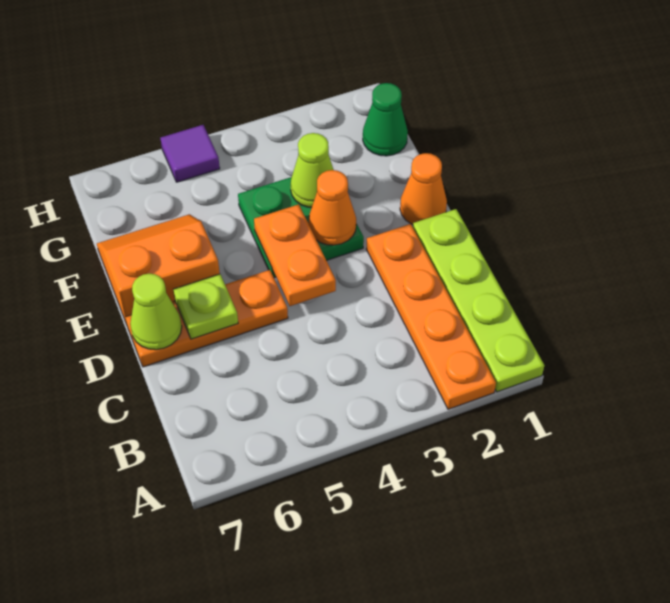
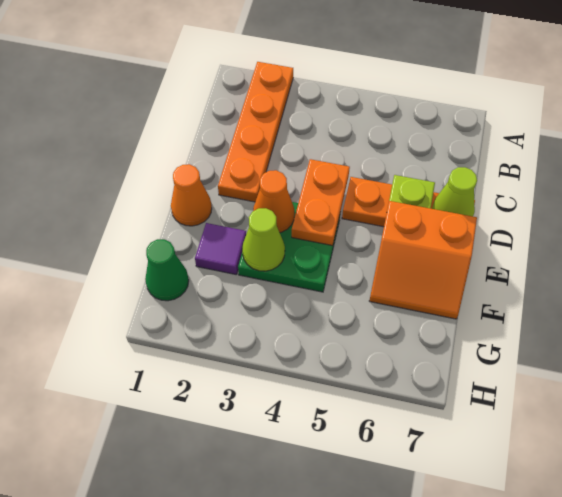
lime plate A1:D1 level 1 -> none
purple tile H5 level 1 -> purple tile F2 level 1

